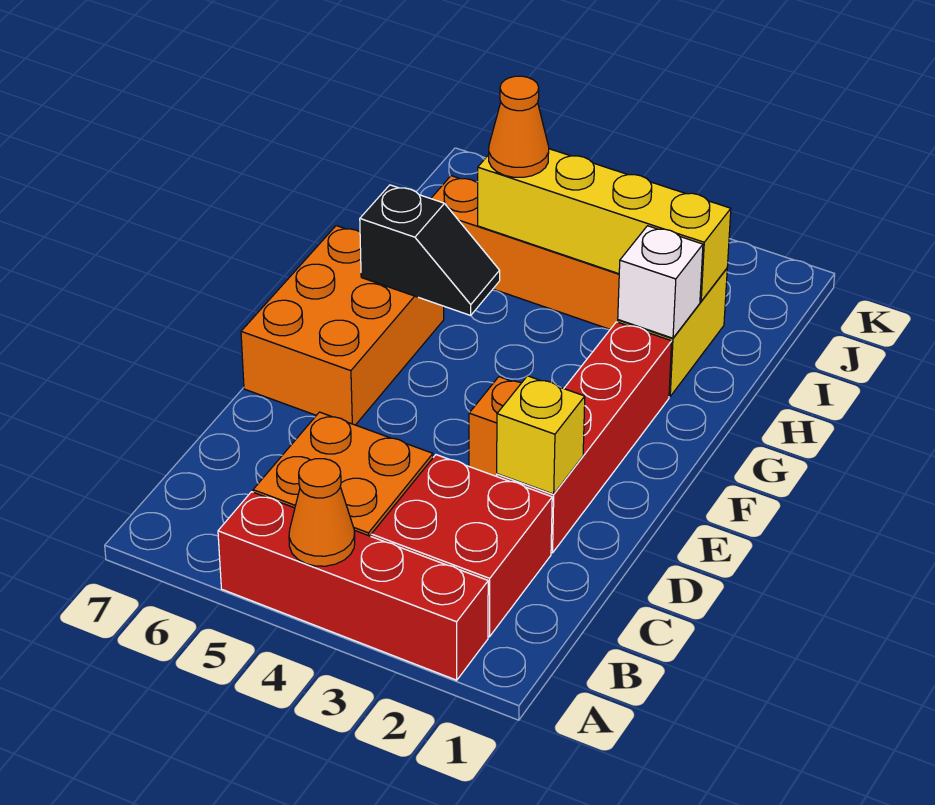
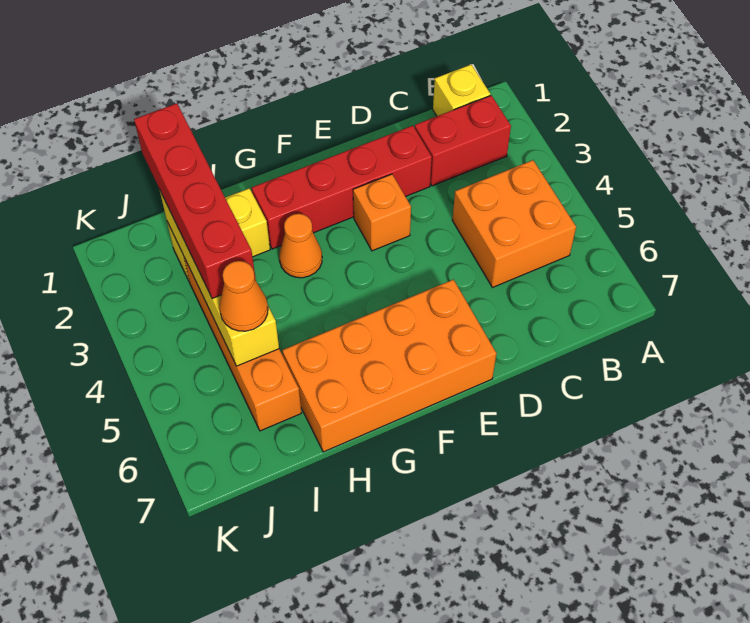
red brick A2:A5 level 1 -> red brick I1:I4 level 3
orange cone A4 level 2 -> orange cone G3 level 1
red brick B2:C3 level 1 -> red brick B2:C2 level 1
yellow brick D2 level 2 -> yellow brick B1 level 1
orange brick E6:G7 level 1 -> orange brick E6:H7 level 1
black slope G5:G6 level 2 top 6 -> none
white brick H2 level 2 -> none

